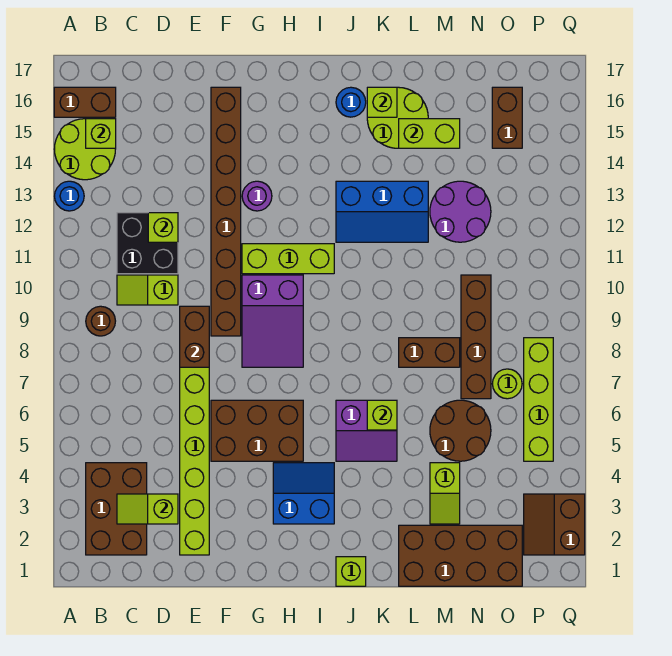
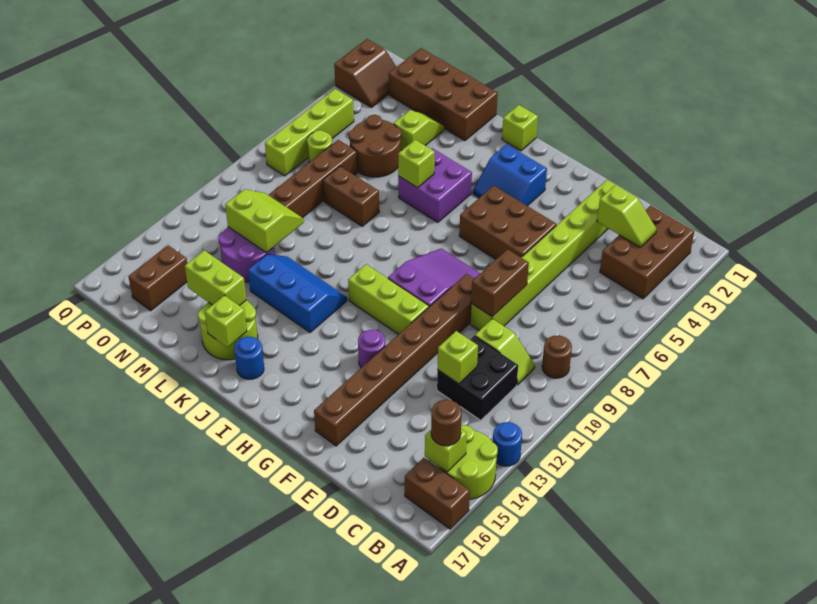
none -> brown round brick B15 level 3
purple slope J5:K6 level 1 top 6 -> purple brick J5:K6 level 1
none -> lime slope M11:N12 level 2 top 12

